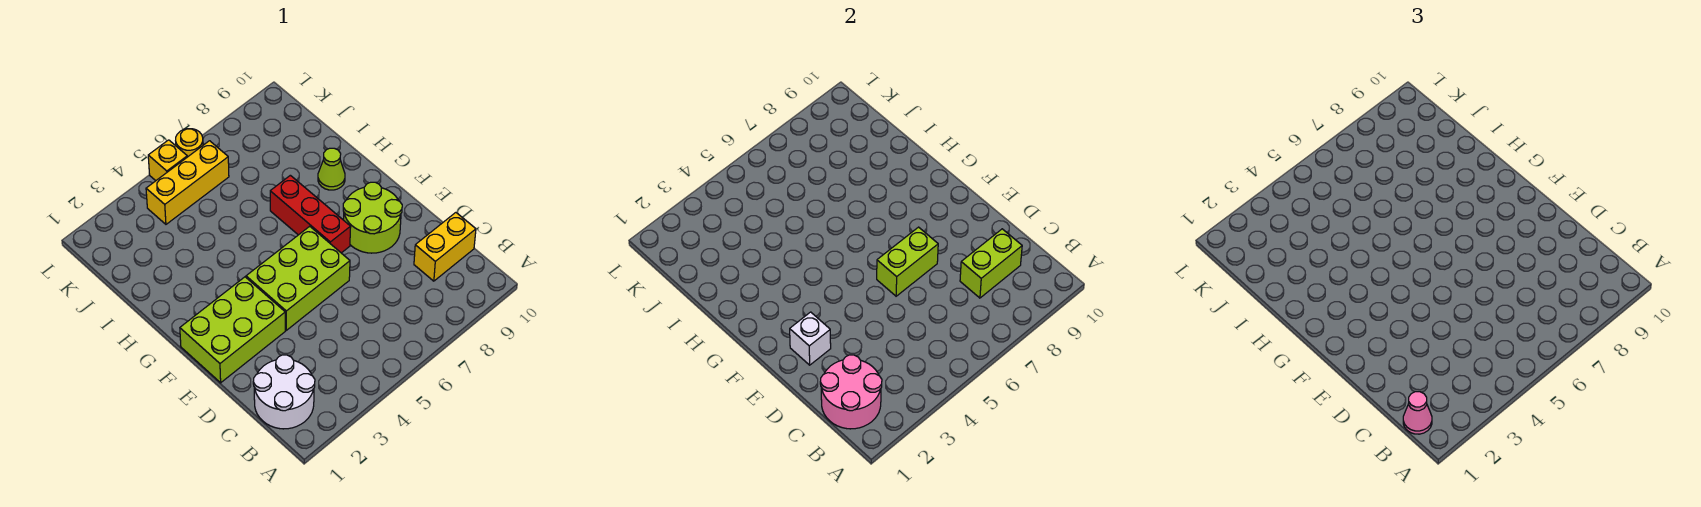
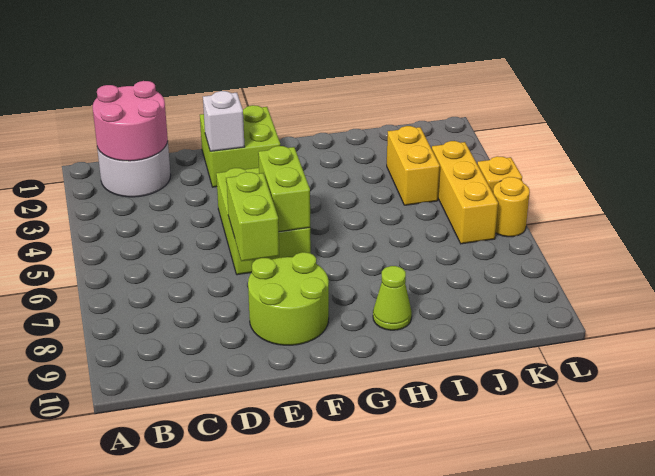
pink cone B1 level 3 -> none
lime brick C8:C9 level 2 -> lime brick F5:F6 level 2
yellow brick C9:C10 level 1 -> yellow brick J3:J4 level 1
lime brick E1:F3 level 1 -> lime brick E1:F2 level 1
red brick F7:H7 level 1 -> none

